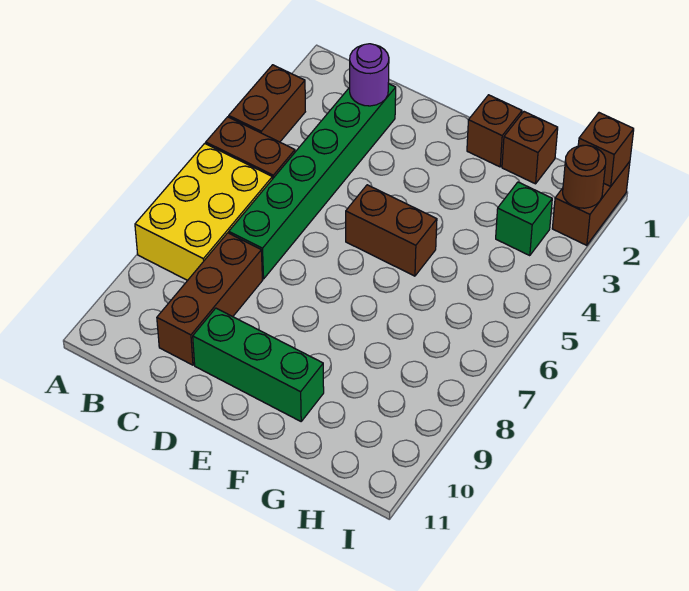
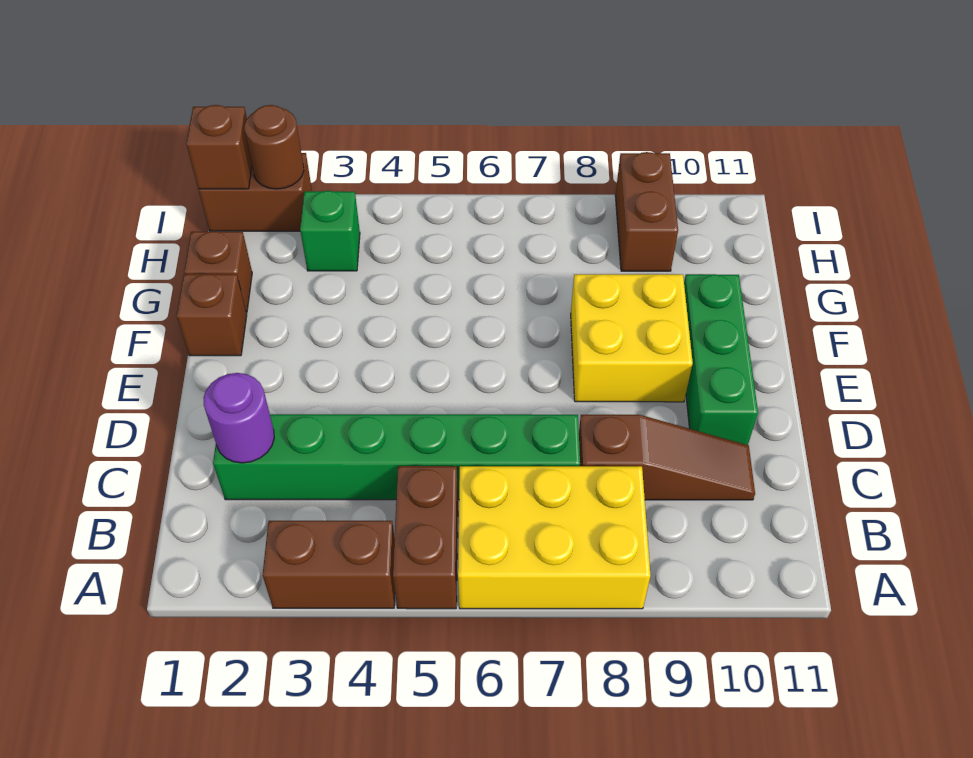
brown brick C8:C10 level 1 -> brown slope C8:C10 level 1 top 8
brown brick E5:F5 level 1 -> brown brick H9:I9 level 1
none -> yellow brick E8:F9 level 1

